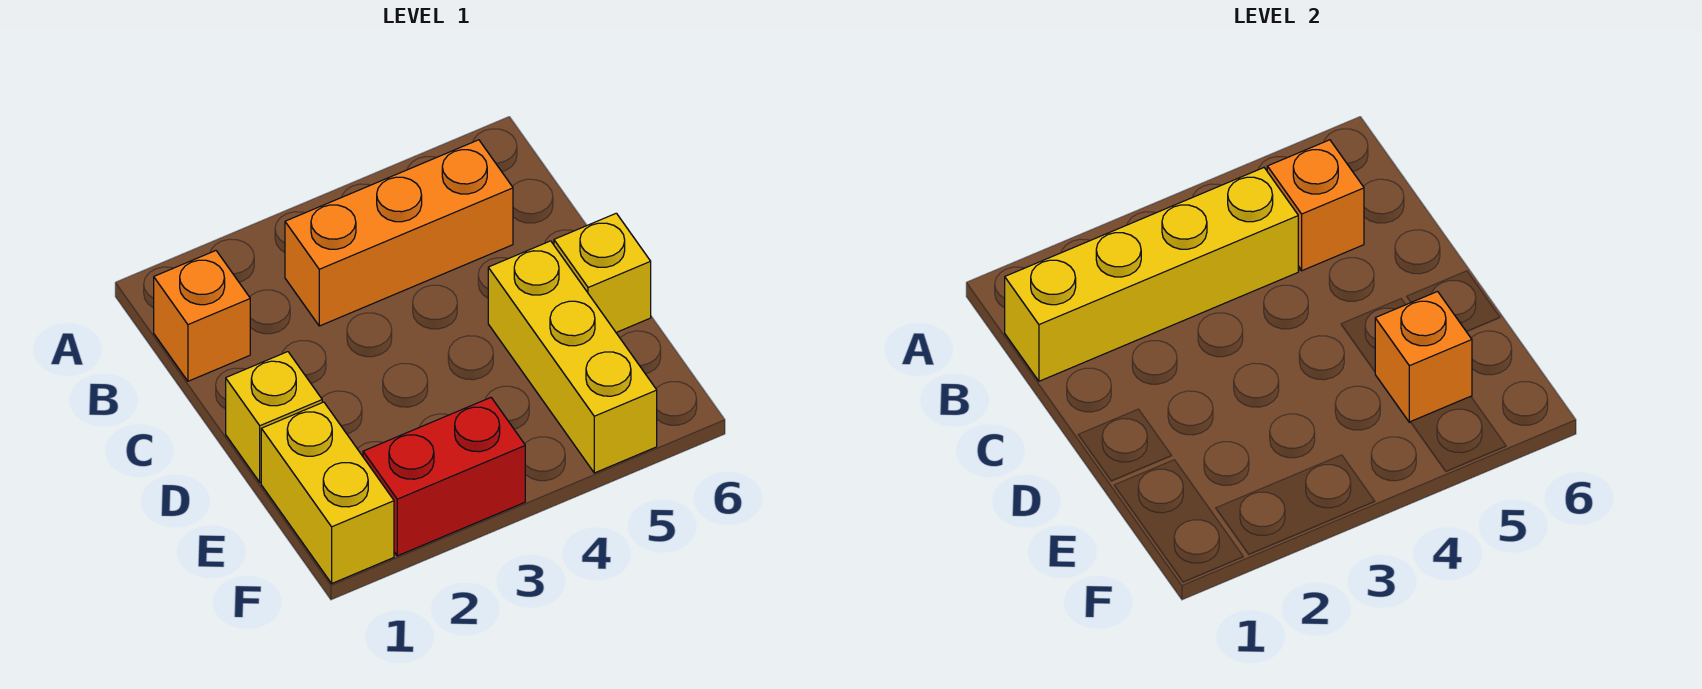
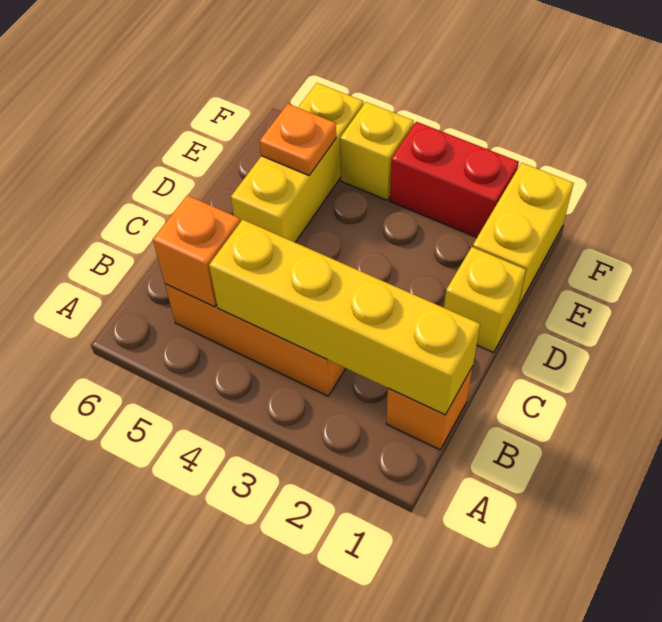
yellow brick D6 level 1 -> yellow brick F4 level 1
orange brick E5 level 2 -> orange plate E5 level 2

